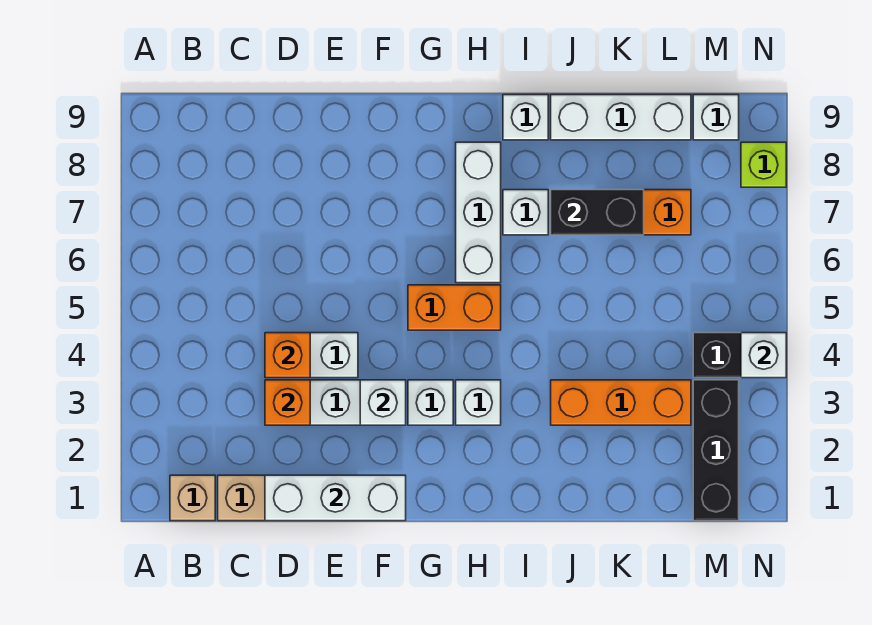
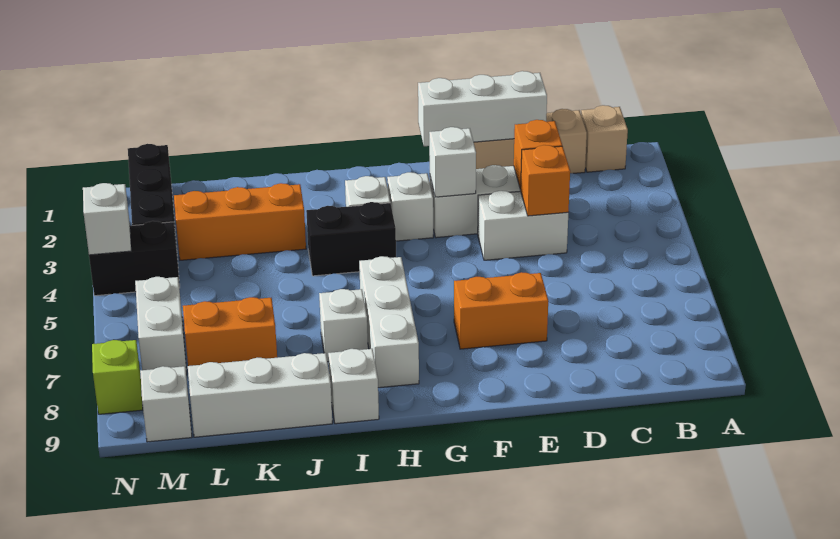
orange brick G5:H5 level 1 -> orange brick E7:F7 level 1
black brick J7:K7 level 2 -> black brick H4:I4 level 1
none -> white brick M6:M7 level 1

